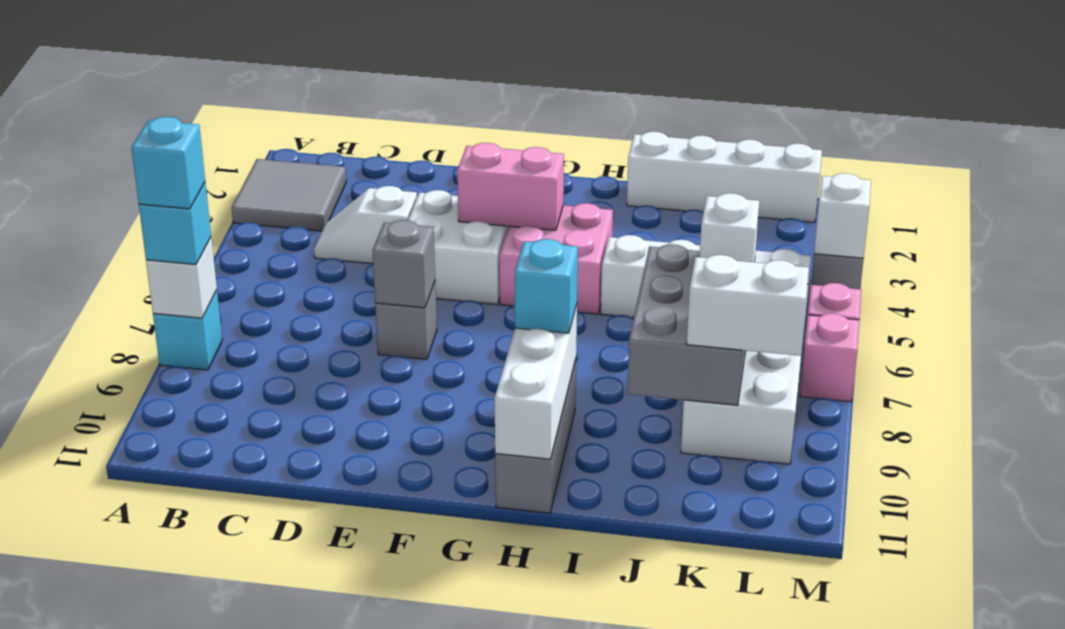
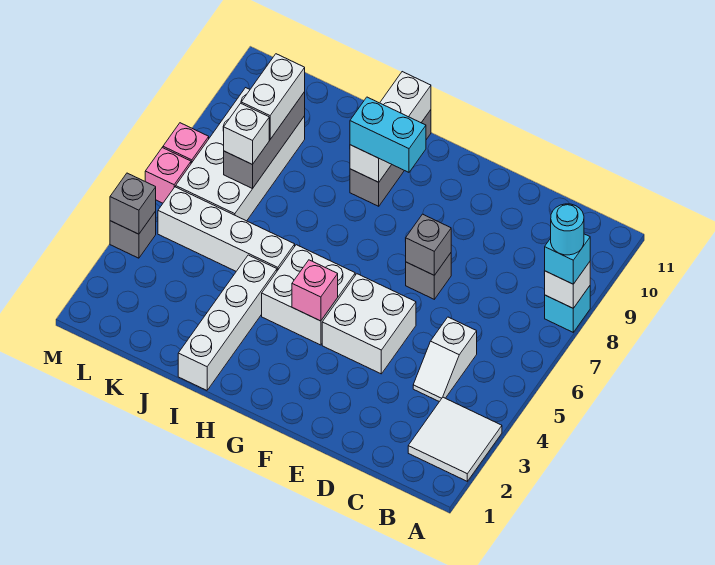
grey tile A2:B3 level 1 -> white tile A2:B3 level 1
cyan brick A8 level 4 -> cyan round brick A8 level 4
white slope C4:D4 level 1 top D -> white slope C4:C5 level 1 top 5
pink brick F4:G4 level 2 -> pink brick G4 level 2
pink brick G4:H5 level 1 -> white brick G4:H5 level 1
cyan brick H9 level 3 -> cyan brick G9:H9 level 3
white brick I1:L1 level 1 -> white brick I1:I4 level 1
grey brick J7:K9 level 2 -> grey brick K7:K9 level 2
white brick K9:L9 level 3 -> white brick K8:K9 level 3
white brick M4 level 2 -> grey brick M4 level 2

